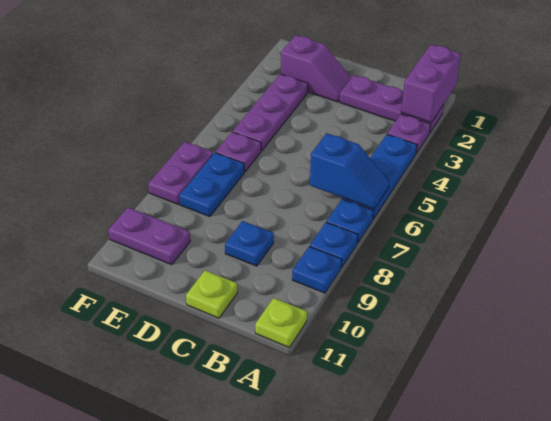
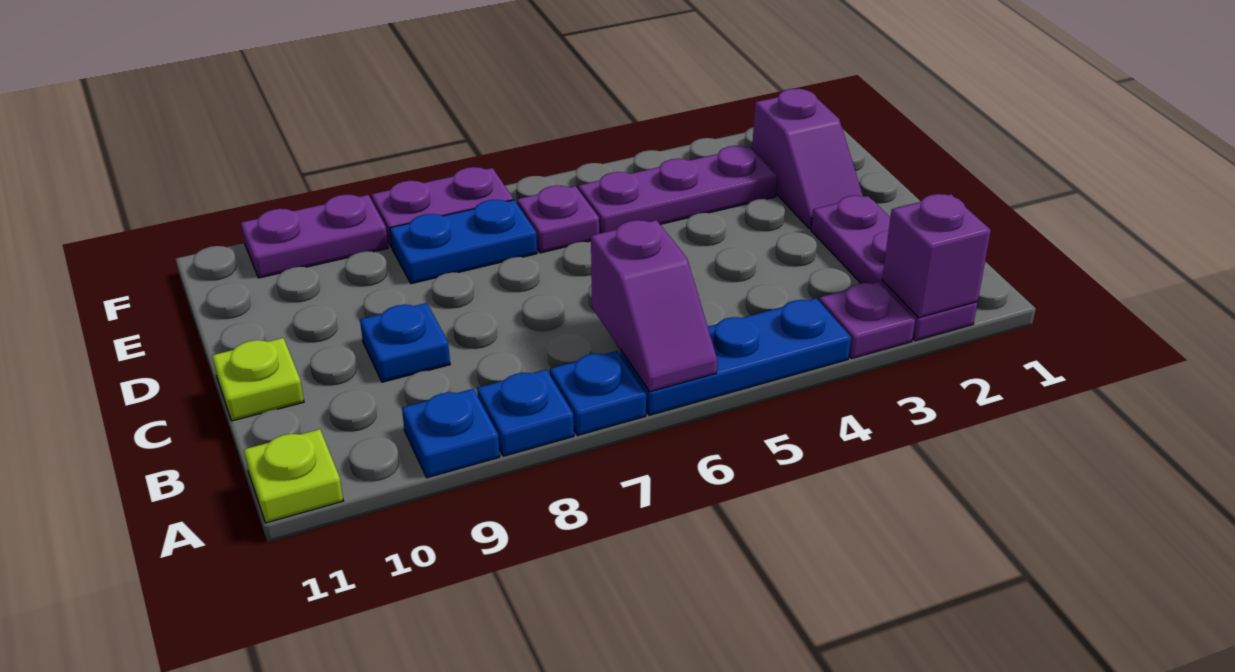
purple brick A1:A2 level 2 -> purple brick A2 level 2
blue slope A6:B6 level 2 top B -> purple slope A6:B6 level 2 top B
purple plate E10:F10 level 1 -> purple plate F9:F10 level 1

